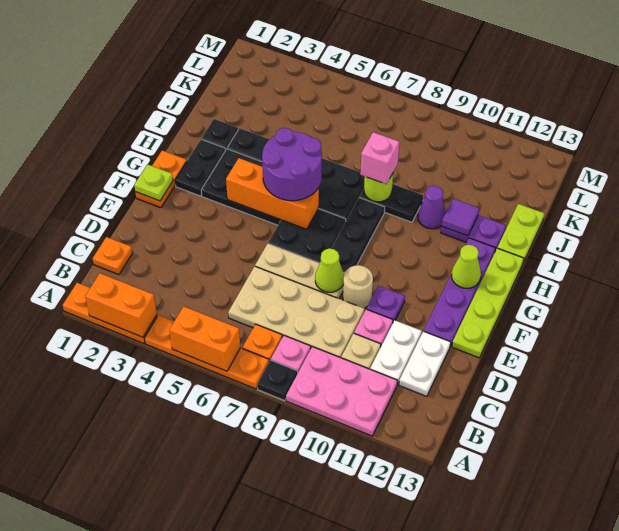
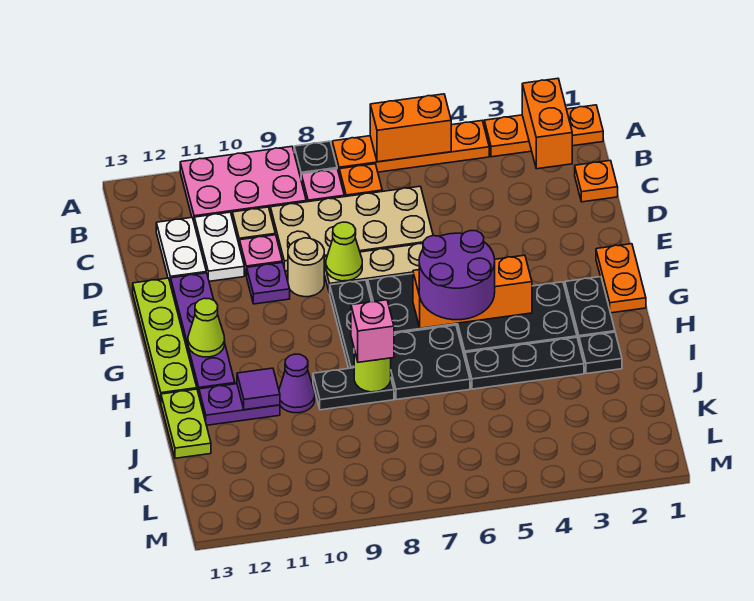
orange brick A2:A3 level 2 -> orange brick A2:B2 level 2
lime plate F1 level 2 -> none

